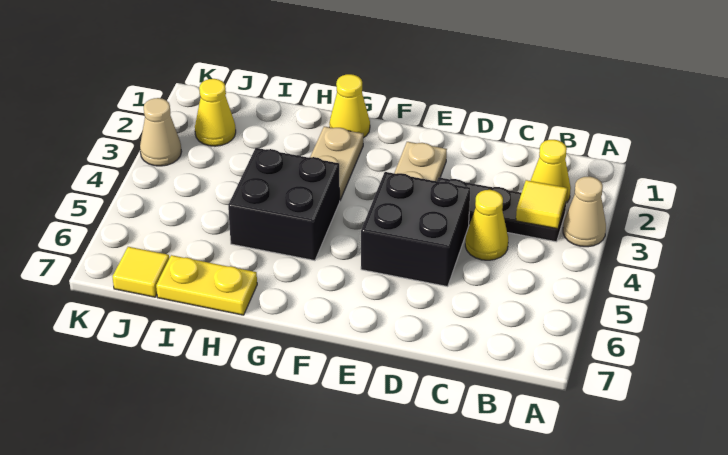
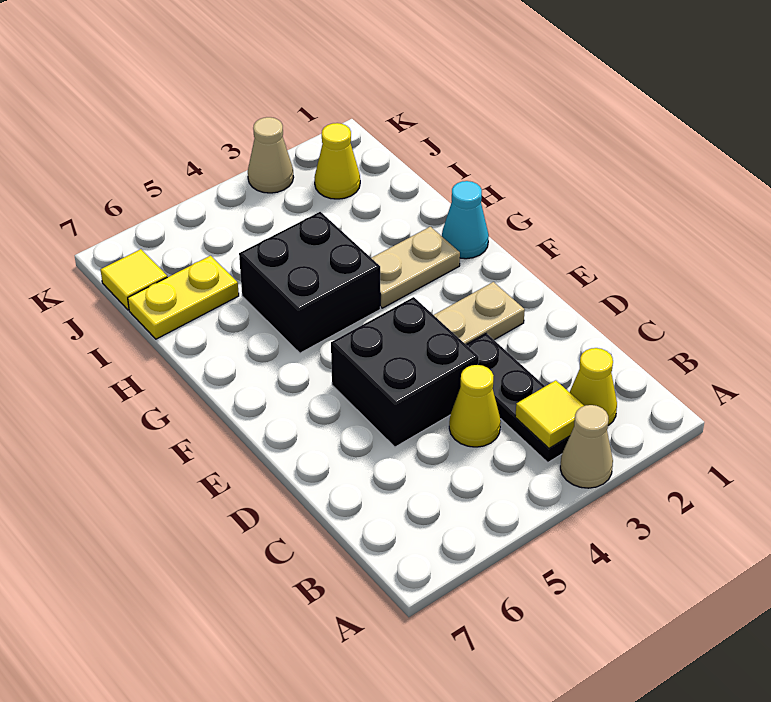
yellow cone G1 level 1 -> cyan cone G1 level 1
yellow plate H7:I7 level 1 -> yellow plate I6:I7 level 1

